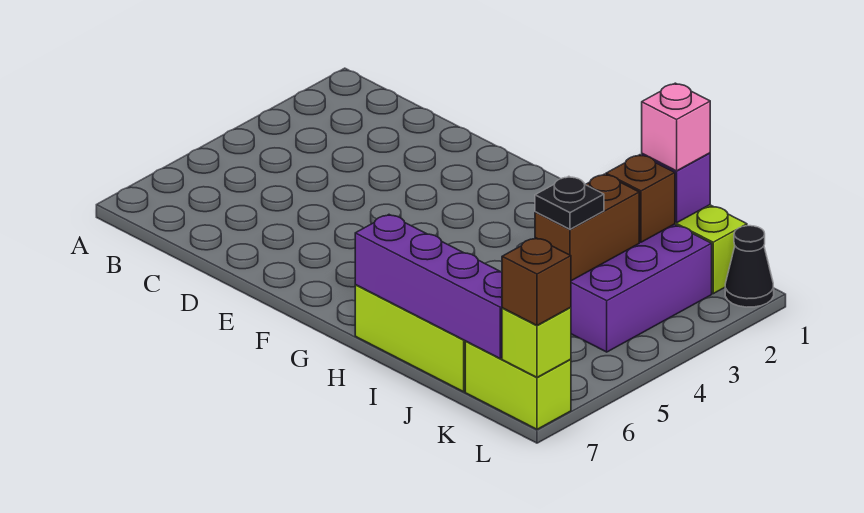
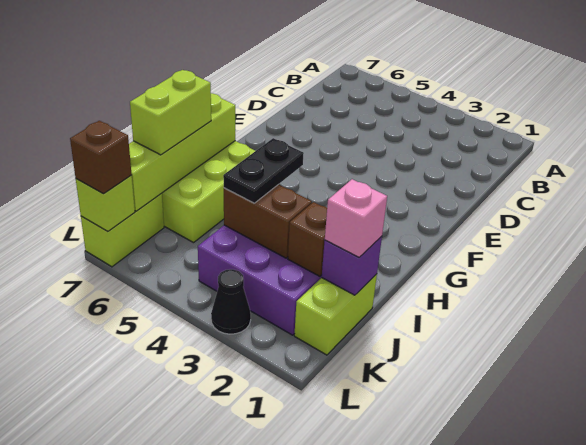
purple brick H7:K7 level 2 -> lime brick H7:K7 level 2
none -> lime brick I7:J7 level 3
black plate J4 level 3 -> black plate I4:J4 level 3
black cone L1 level 1 -> black cone L3 level 1

